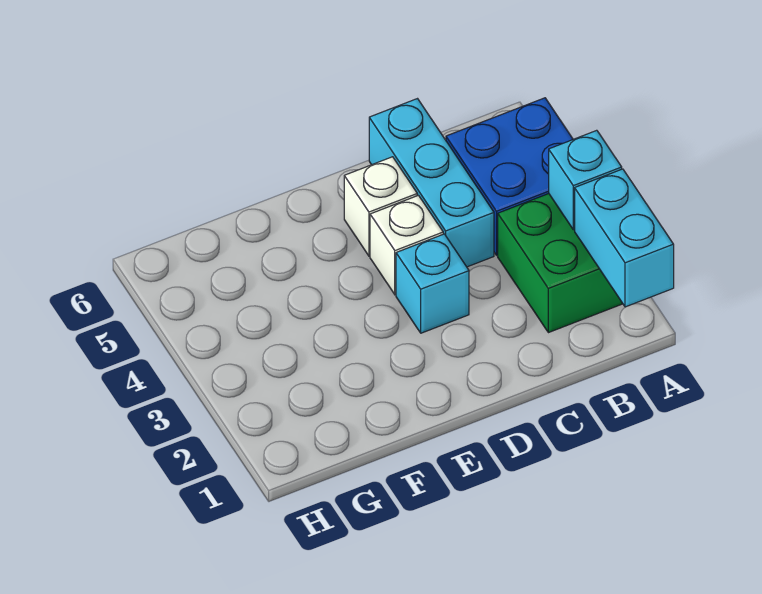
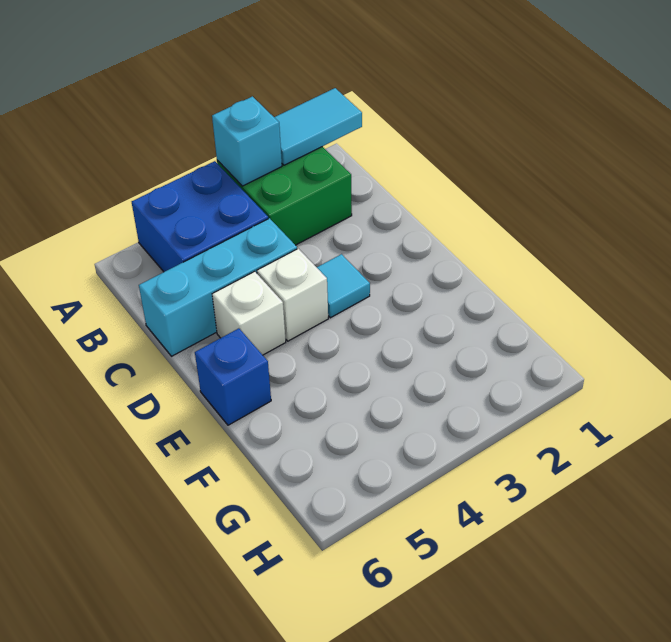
cyan brick A1:A2 level 2 -> cyan tile A1:A2 level 2
cyan brick D3 level 1 -> cyan tile D3 level 1
none -> blue brick E6 level 1

